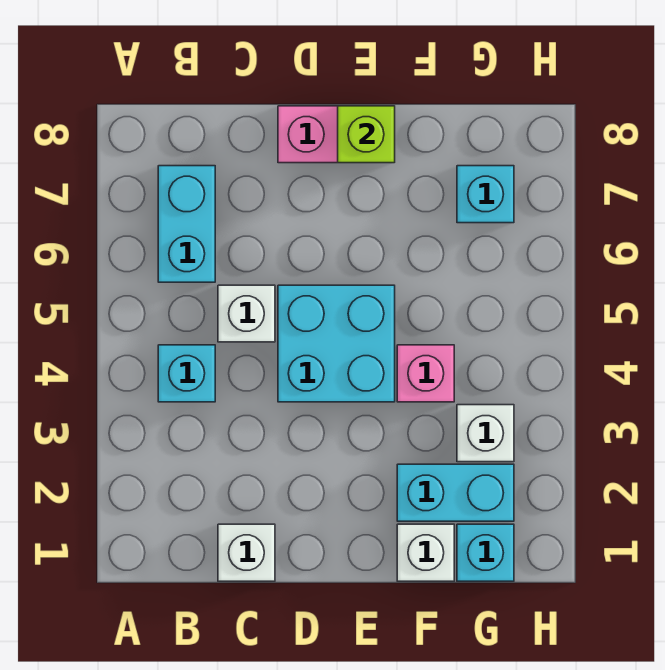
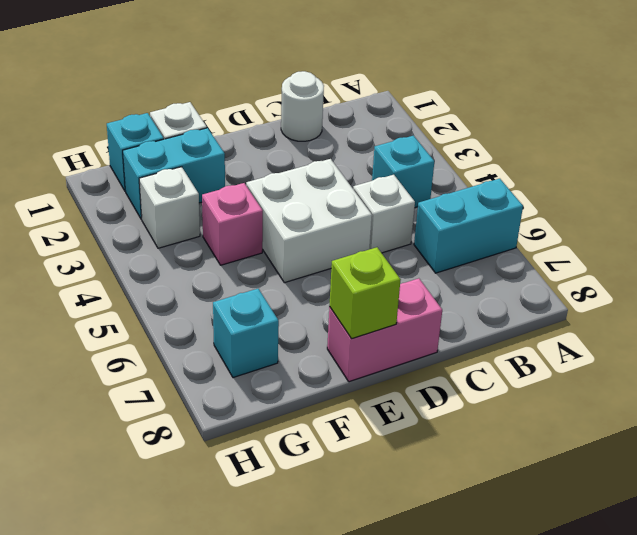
cyan brick B6:B7 level 1 -> cyan brick A6:B6 level 1
white brick C1 level 1 -> white round brick C1 level 1
cyan brick D4:E5 level 1 -> white brick D4:E5 level 1

